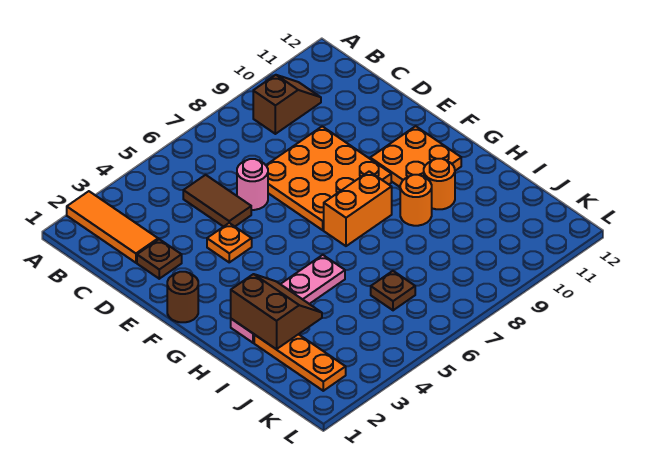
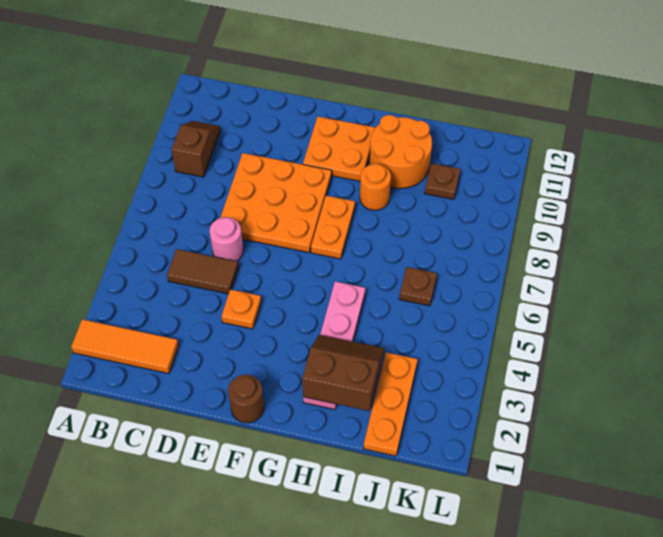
brown plate D2 level 1 -> brown plate J10 level 1
orange brick G7:G8 level 1 -> orange plate G7:G8 level 1
orange round brick H10 level 1 -> orange round brick H10:I11 level 1
orange plate I2:K2 level 1 -> orange plate J1:J3 level 1

